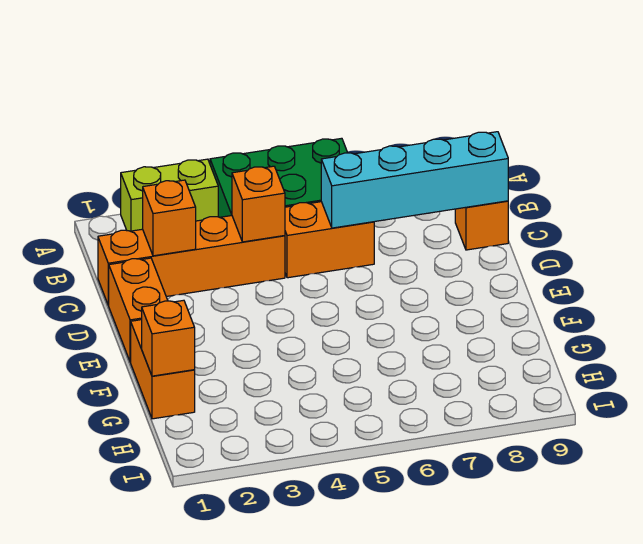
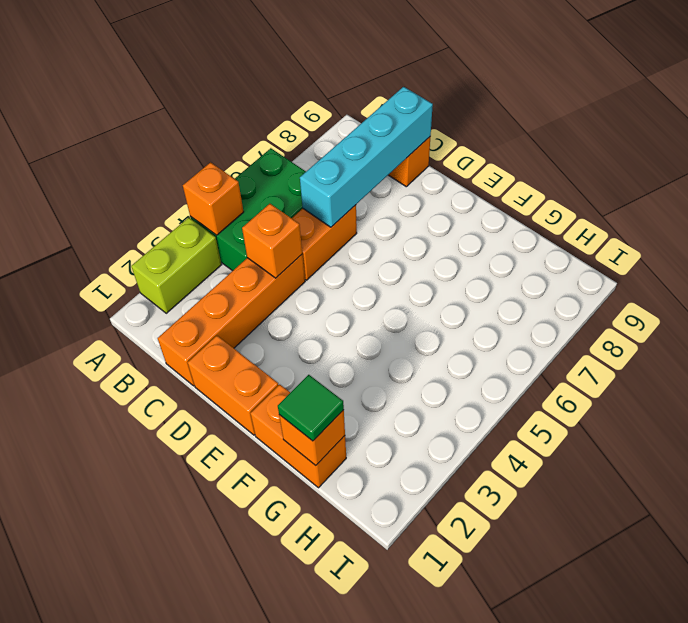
orange brick C2 level 2 -> orange brick A4 level 2
none -> green tile G1 level 3

